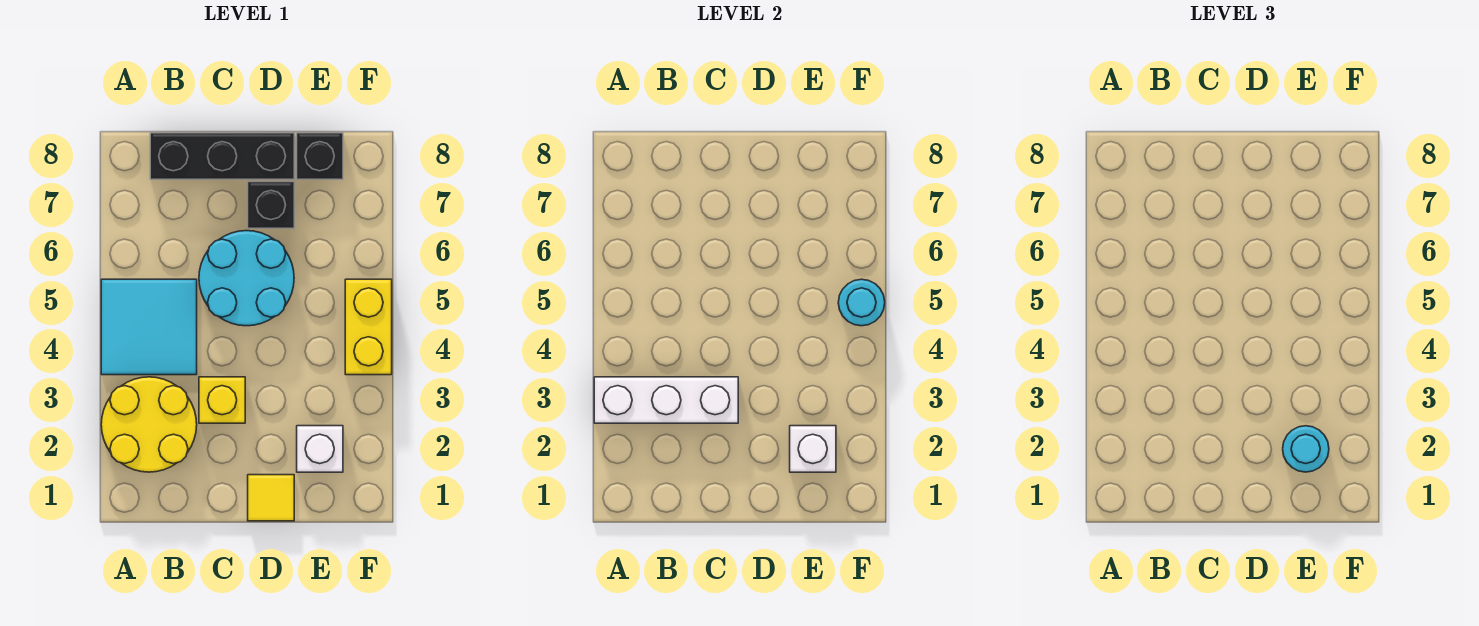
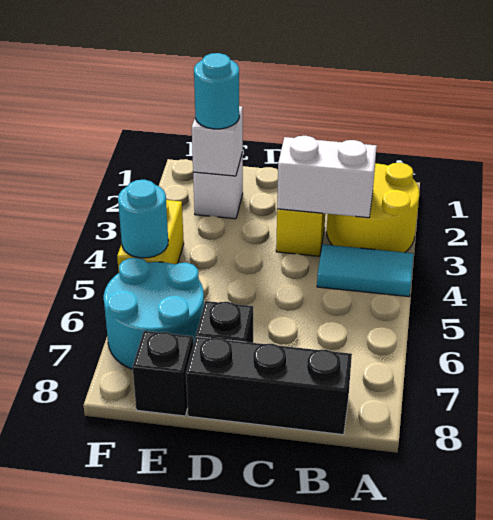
white brick A3:C3 level 2 -> white brick B3:C3 level 2
cyan tile A4:B5 level 1 -> cyan tile A4:B4 level 1
cyan round brick C5:D6 level 1 -> cyan round brick E6:F7 level 1
yellow tile D1 level 1 -> none

